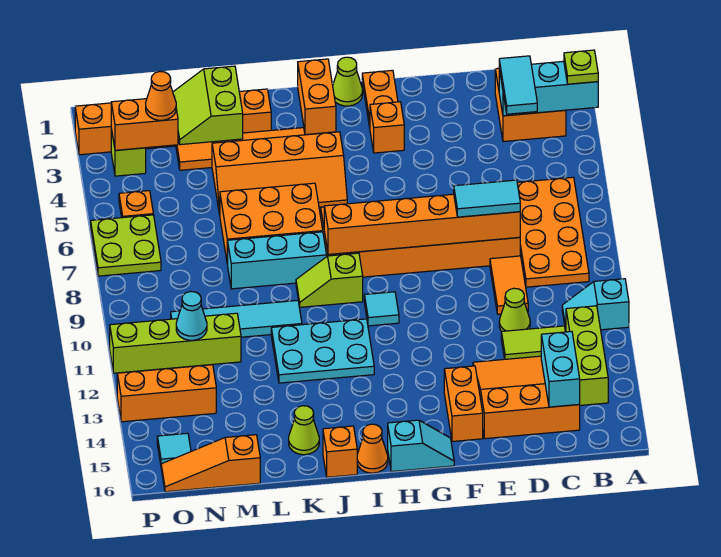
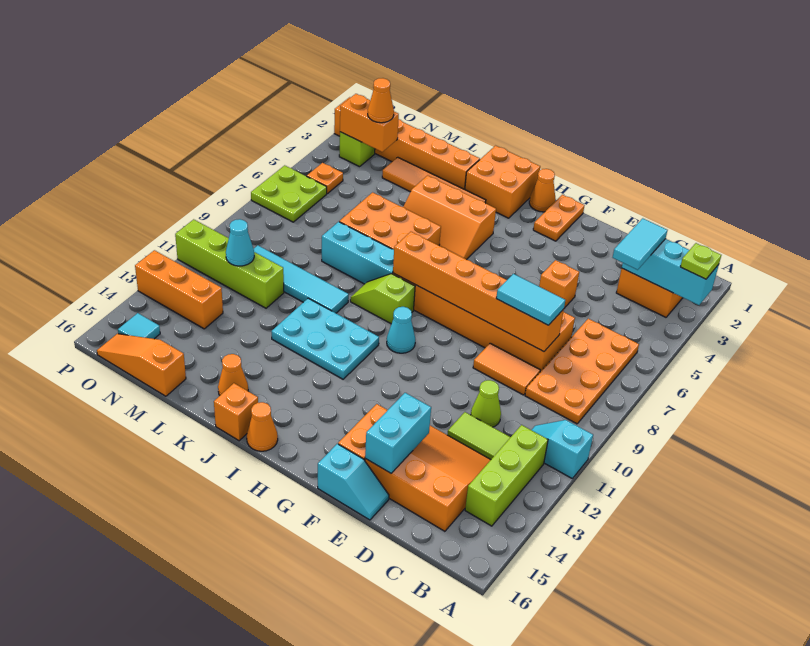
cyan brick C14:C15 level 2 -> cyan brick E14:E15 level 2
orange tile D9:D10 level 1 -> orange tile D9:E9 level 1
orange brick G3 level 1 -> orange brick E5 level 1
cyan slope G16:H16 level 1 top H -> cyan slope E16:F16 level 1 top F
lime cone H1 level 1 -> orange cone H1 level 1
cyan tile H10 level 1 -> cyan cone H10 level 1
orange brick I1:I2 level 1 -> orange brick I1:J2 level 1
orange slope I4:L5 level 1 top 4 -> orange slope I4:K5 level 1 top 4
lime cone K15 level 1 -> orange cone K15 level 1
lime slope L2:M3 level 2 top L -> none

